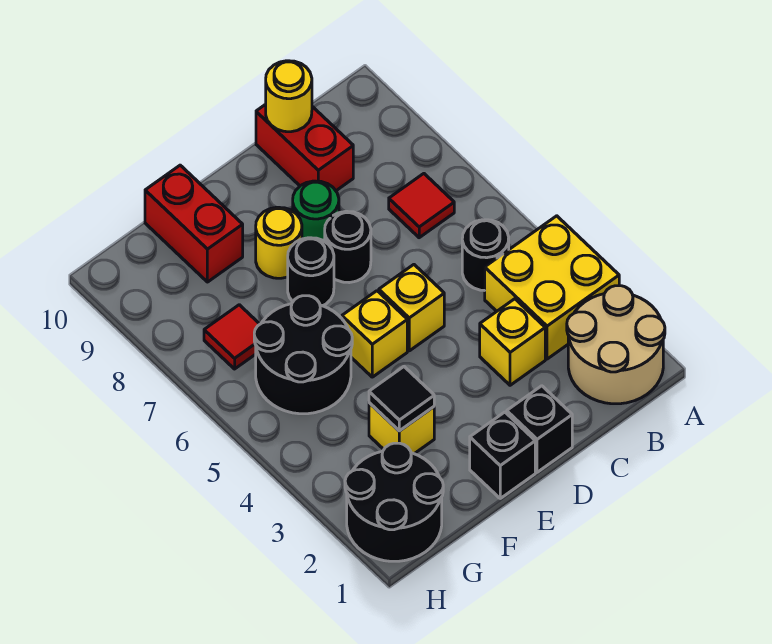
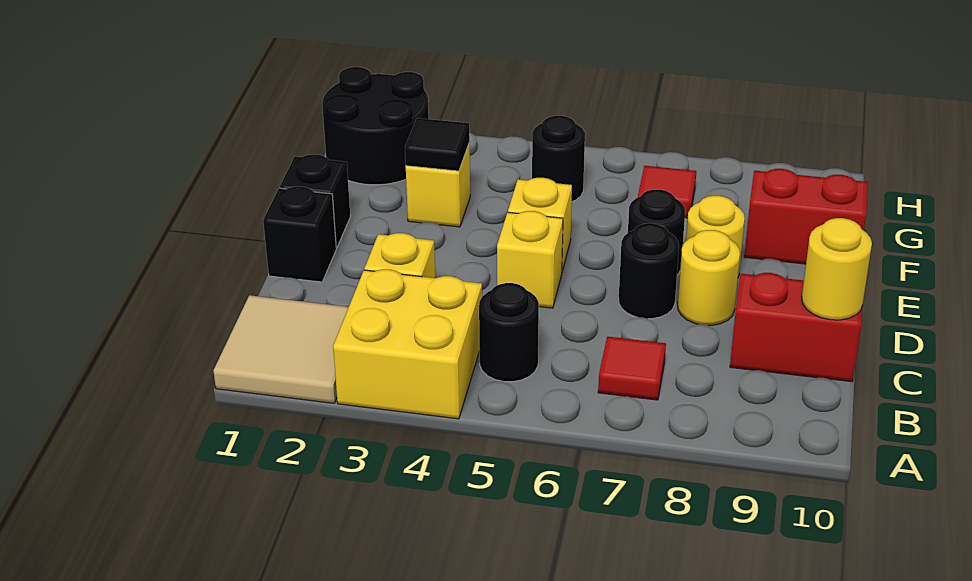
tan round brick A1:B2 level 1 -> tan tile A1:B2 level 1
green round brick D8 level 1 -> yellow round brick D8 level 1
black round brick F5:G6 level 1 -> black round brick G5 level 1

